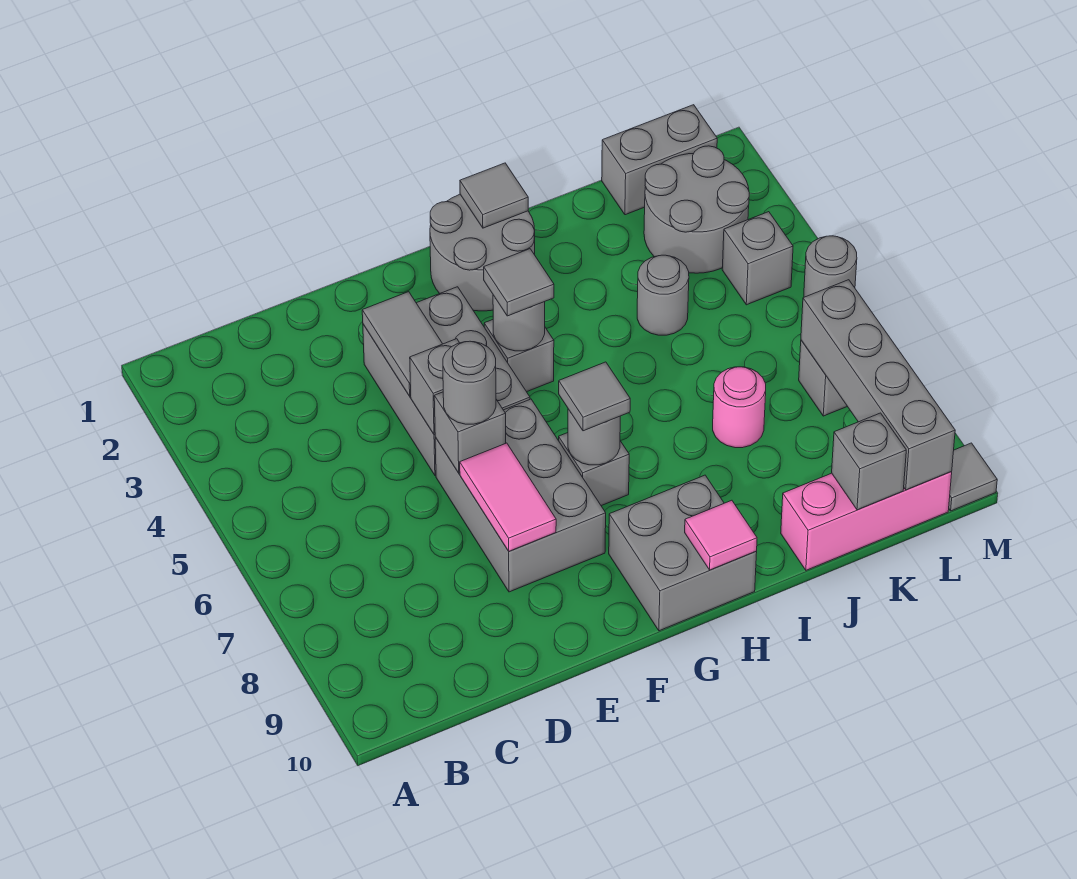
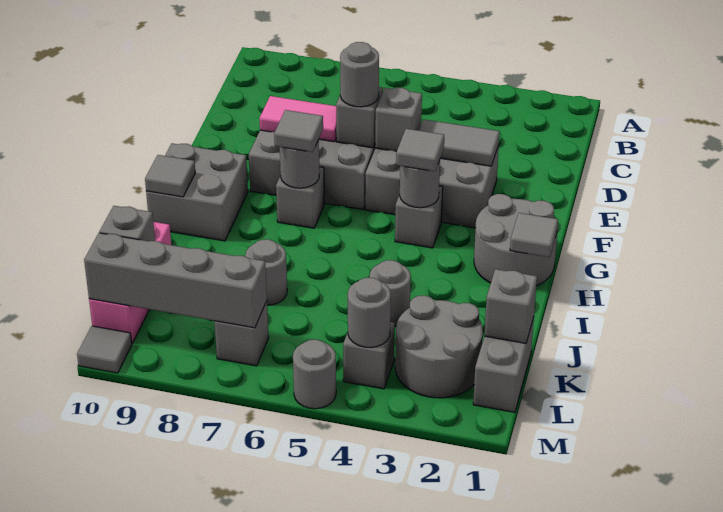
pink tile H10 level 2 -> grey tile H10 level 2
pink round brick J7 level 1 -> grey round brick J7 level 1
none -> grey brick K1 level 2
none -> grey round brick L4 level 2

